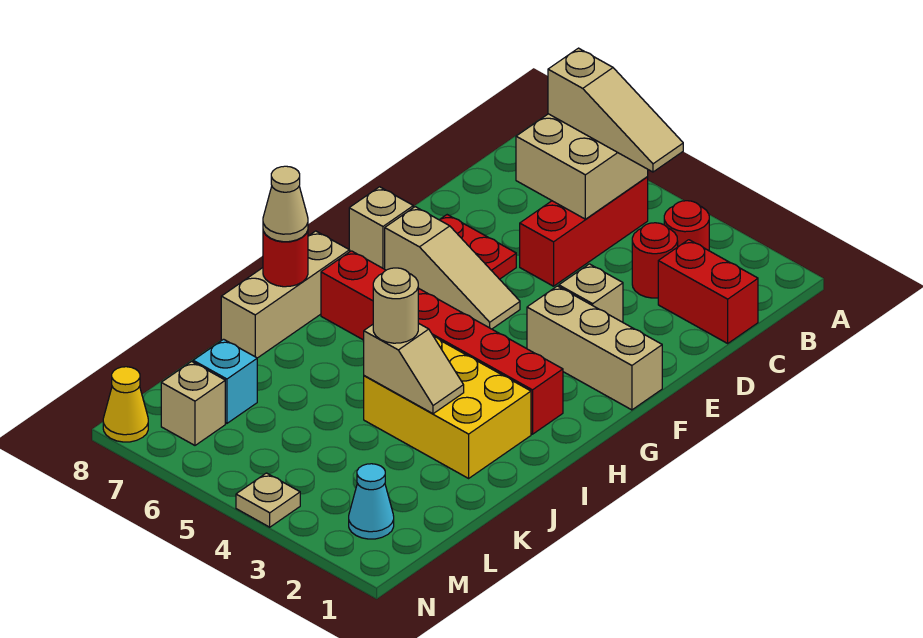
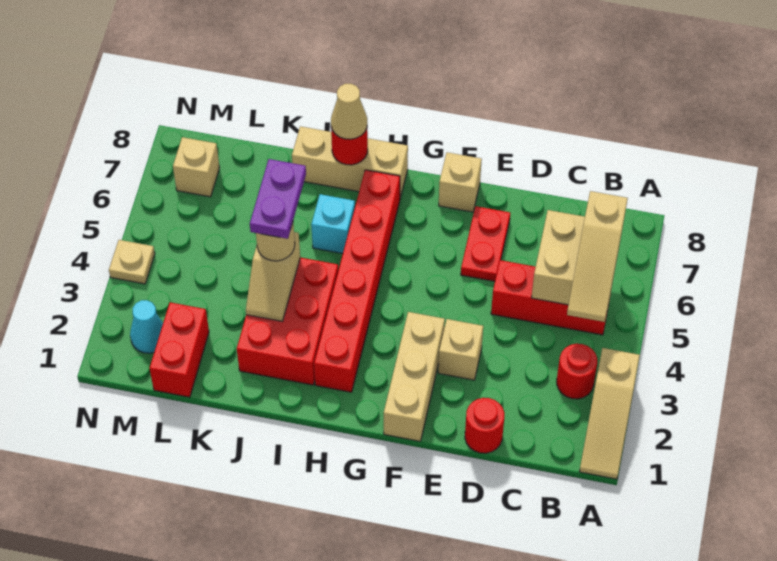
red brick C1:C2 level 1 -> red brick L1:L2 level 1
red round brick C3 level 1 -> red round brick D1 level 1
tan slope F5:F7 level 1 top 7 -> tan slope A1:A3 level 1 top 3
yellow brick I2:J4 level 1 -> red brick I2:J4 level 1
none -> purple plate J4:J5 level 4
cyan brick L7 level 1 -> cyan brick I6 level 1
yellow cone N8 level 1 -> none

